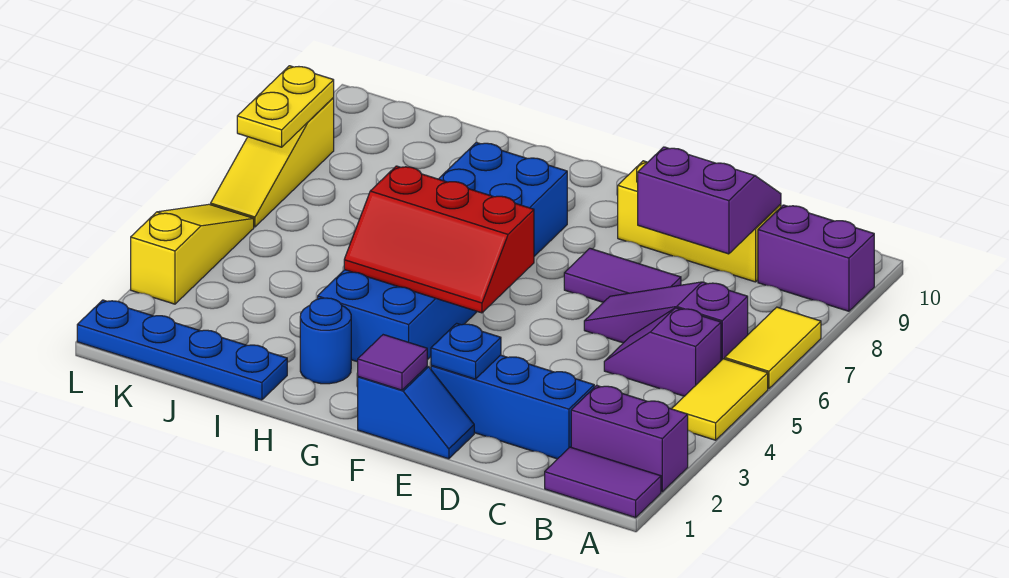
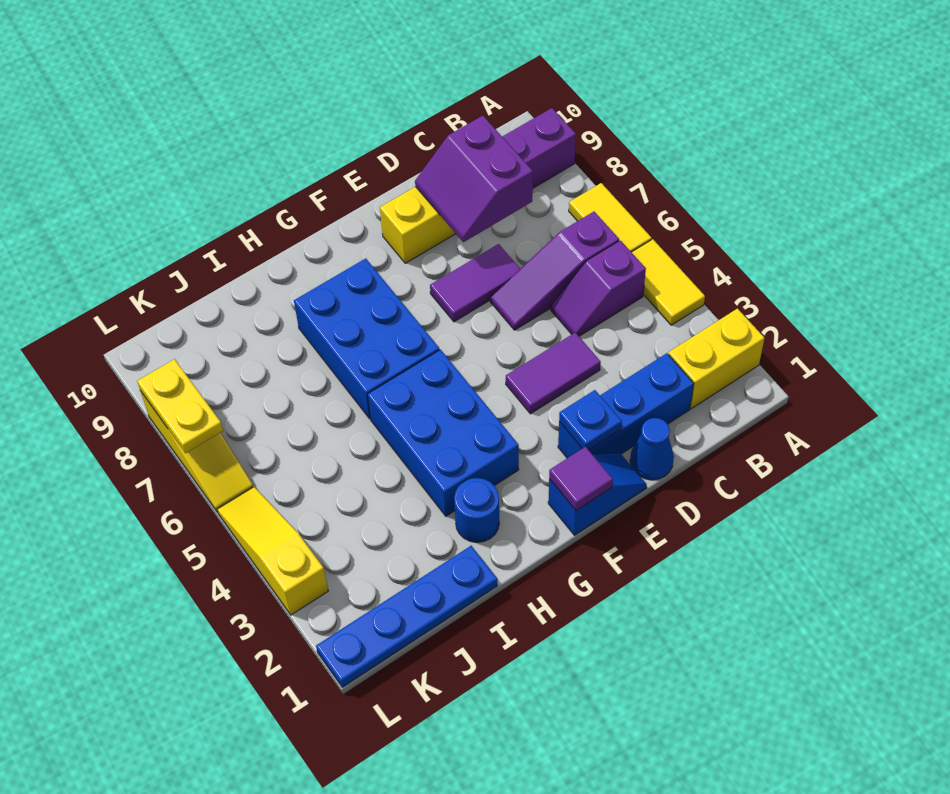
purple tile A1:B1 level 1 -> purple tile D4:E4 level 1
purple brick A2:B2 level 1 -> yellow brick A2:B2 level 1
purple slope C8:D9 level 2 top 8 -> purple slope C8:D9 level 2 top C
none -> blue cone D1 level 1
red slope F4:H5 level 2 top 5 -> none

